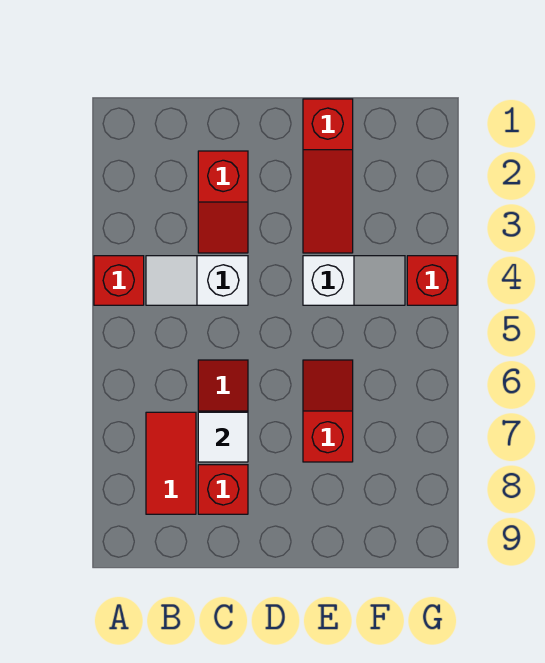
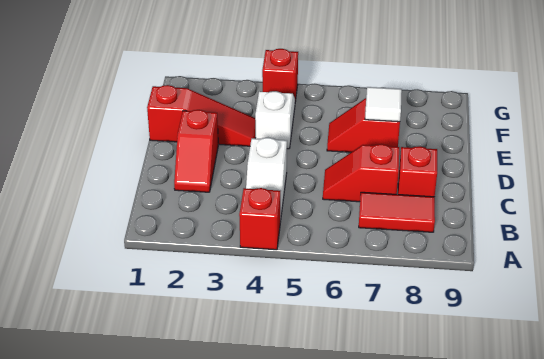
red slope C2:C3 level 1 top 2 -> red slope C2:D2 level 1 top D
white tile C7 level 2 -> white tile E7 level 2

